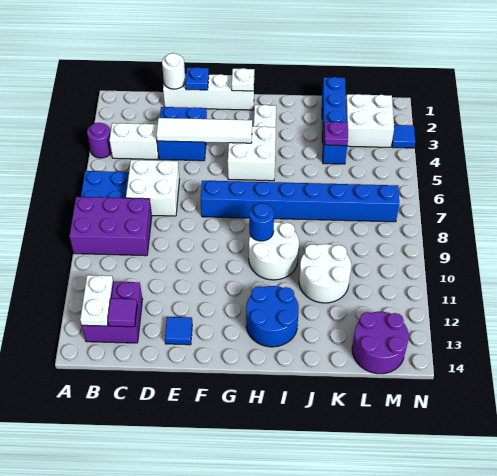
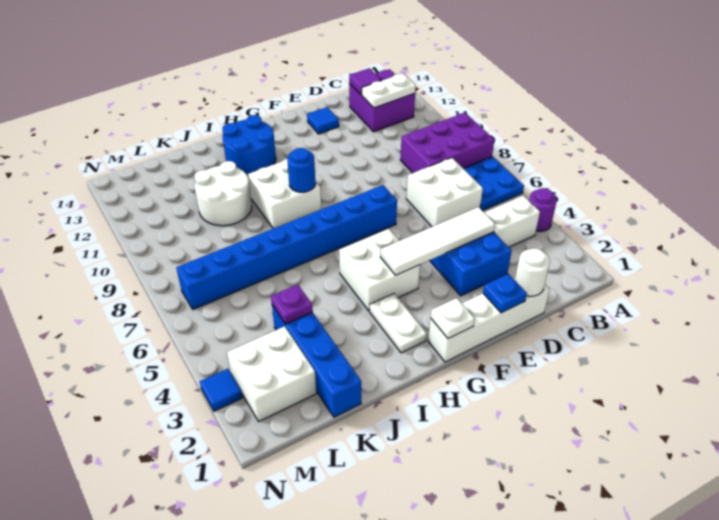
white plate B12:B13 level 2 -> white plate B12:C12 level 2
white round brick H9:I10 level 1 -> white brick H9:I10 level 1
purple round brick L13:M14 level 1 -> none

